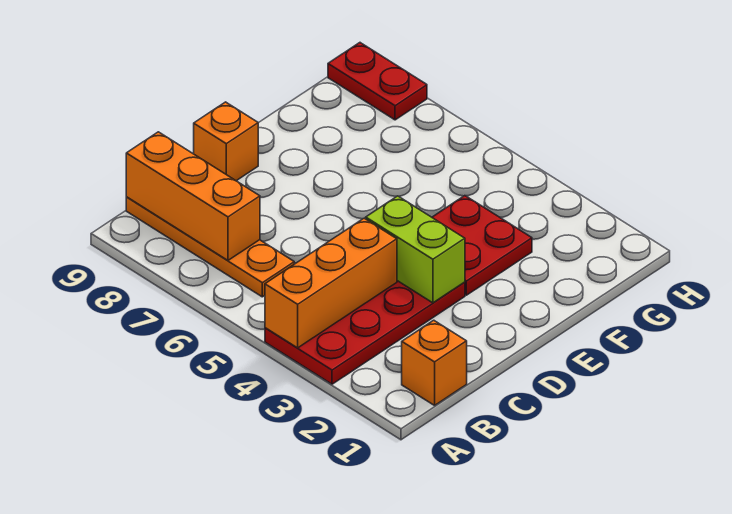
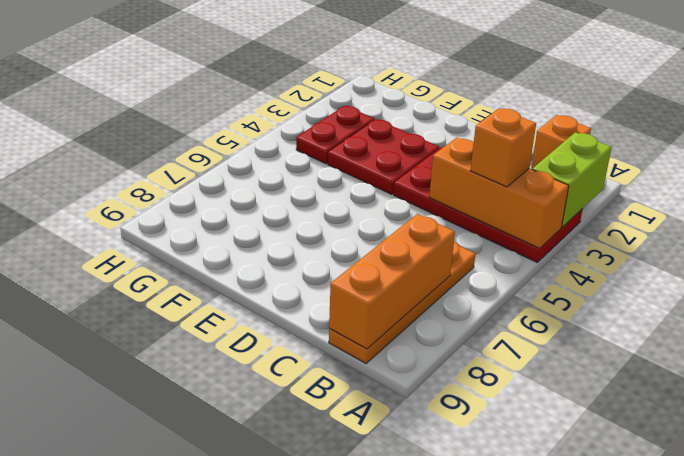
lime brick D3:D4 level 2 -> lime brick A2:A3 level 2
orange brick D9 level 1 -> orange brick B4 level 3
red plate H8:H9 level 1 -> red plate G3:G4 level 1

